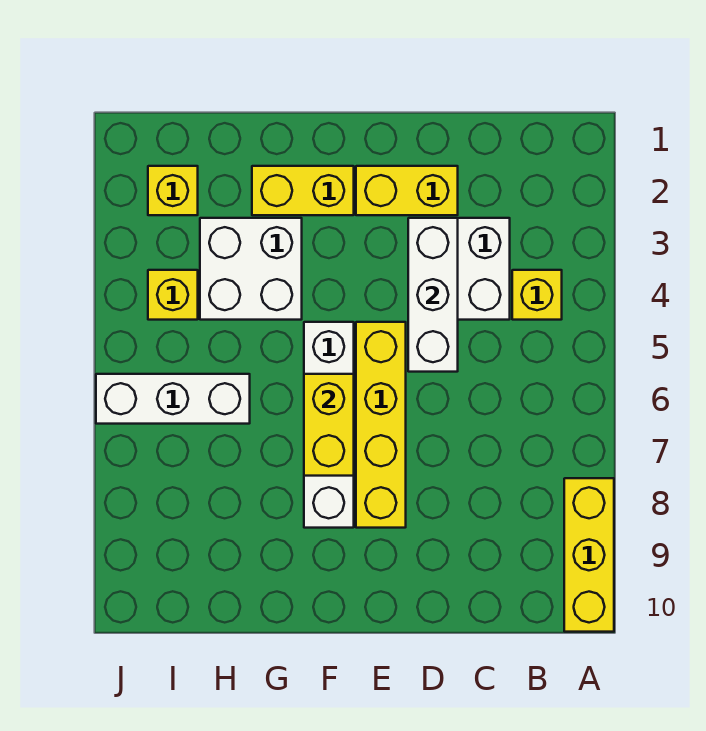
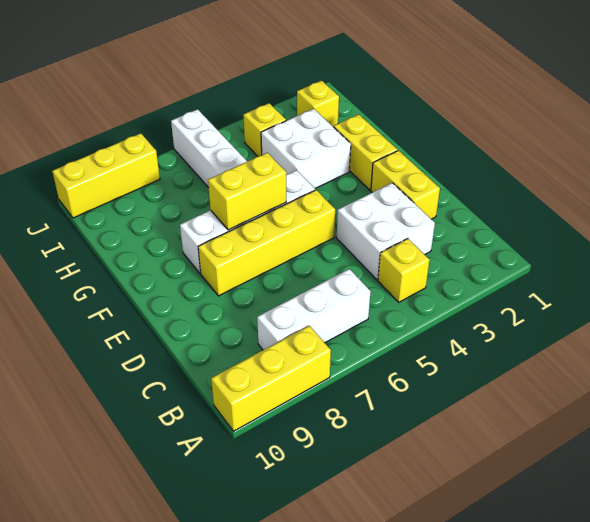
white brick D3:D5 level 2 -> white brick B6:B8 level 1
none -> yellow brick J8:J10 level 1

